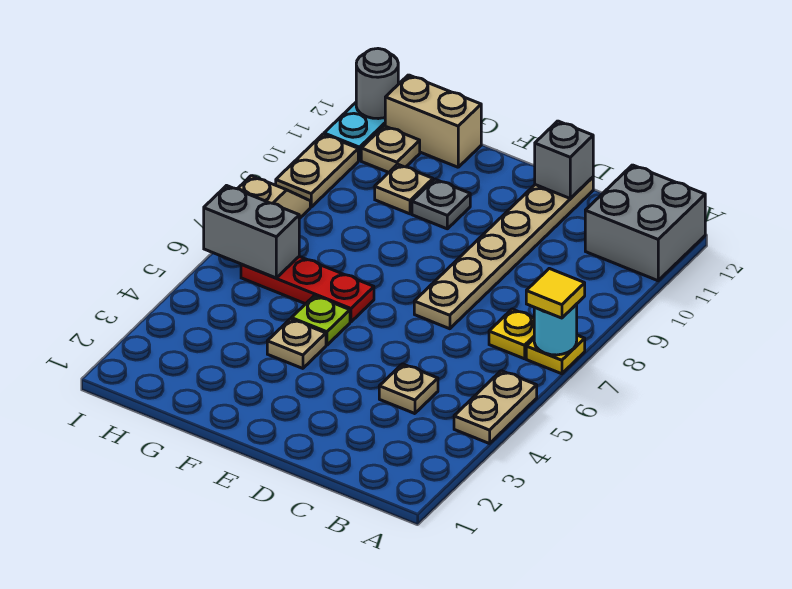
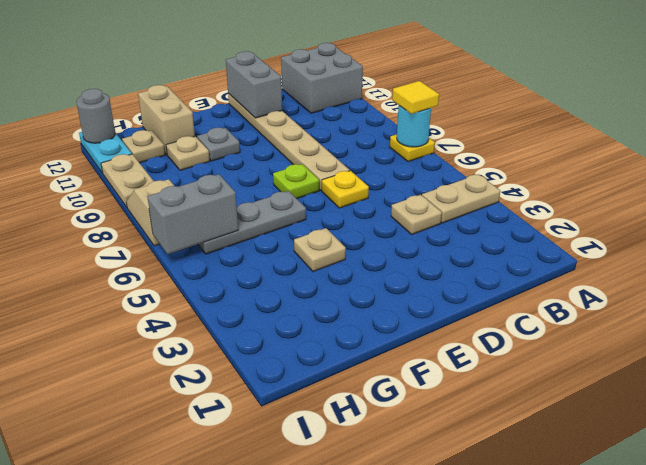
tan plate A4:A5 level 1 -> tan plate A4:B4 level 1
yellow plate B7 level 1 -> yellow plate D6 level 1
grey brick D12 level 2 -> grey brick D11:D12 level 2
lime plate F5 level 1 -> lime plate E7 level 1
red plate F6:H6 level 1 -> grey plate F6:H6 level 1
tan brick G12:H12 level 1 -> tan brick G11:G12 level 1

